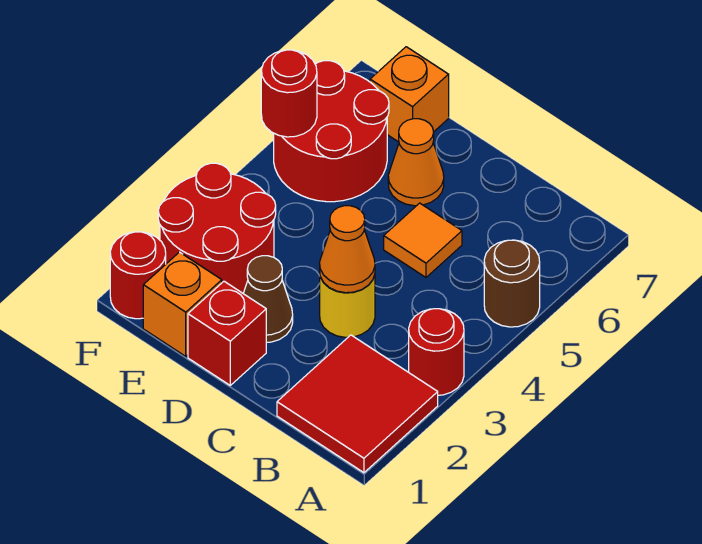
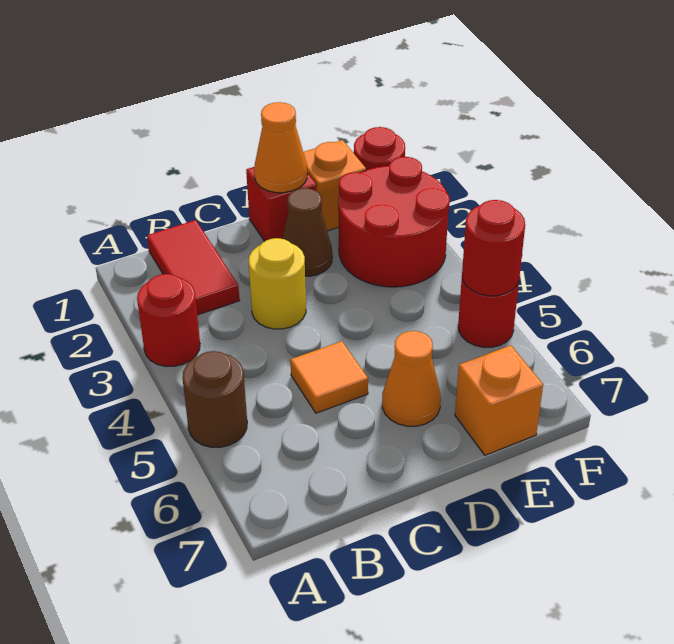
red tile A1:B2 level 1 -> red tile B1:B2 level 1
orange cone C3 level 2 -> orange cone D1 level 2
red round brick E5:F6 level 1 -> red round brick F5 level 1

